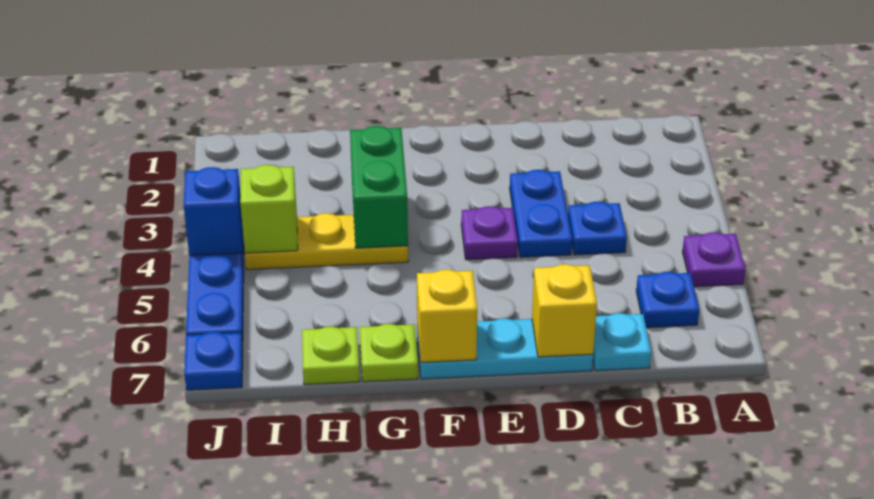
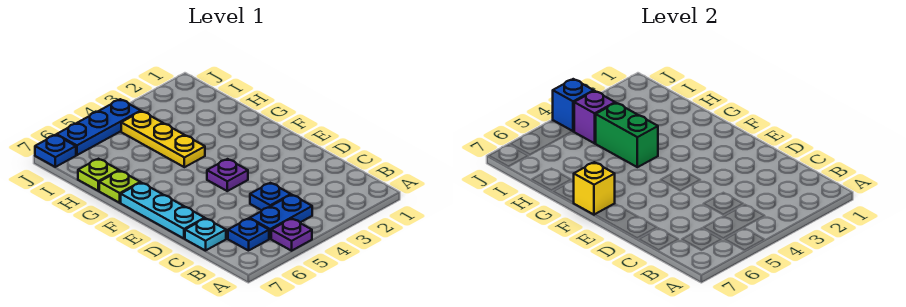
blue plate D3:D4 level 1 -> blue plate B4:B5 level 1
yellow brick D7 level 2 -> none
green brick G3:G4 level 2 -> green brick G4:H4 level 2
lime brick I4 level 2 -> purple brick I4 level 2

